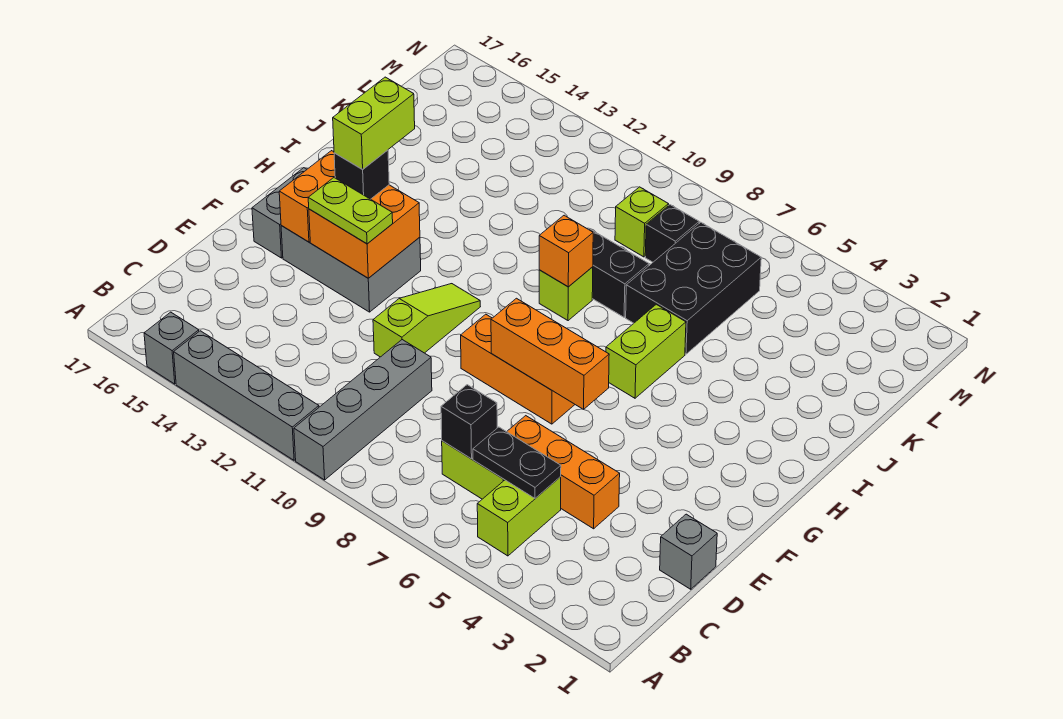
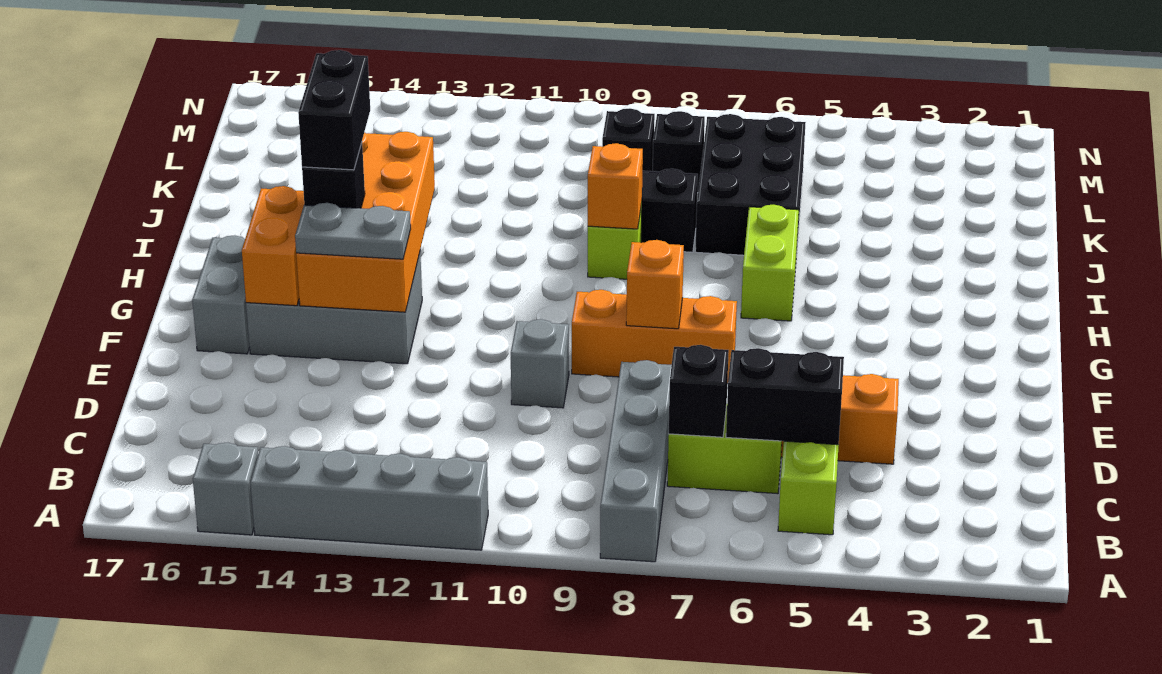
grey brick A10:D10 level 1 -> grey brick A8:D8 level 1
black plate C5:C6 level 2 -> black brick C5:C6 level 2
grey brick D1 level 1 -> grey brick E10 level 1
lime slope E11:G11 level 1 top E -> none
orange brick F6:F8 level 2 -> orange brick F8 level 2
orange brick F13:G14 level 2 -> orange brick F13:I14 level 2
lime plate F13:F14 level 3 -> grey plate F13:F14 level 3
lime brick G14:H14 level 4 -> black brick G14:H14 level 4
lime brick L9 level 1 -> black brick L9 level 1

